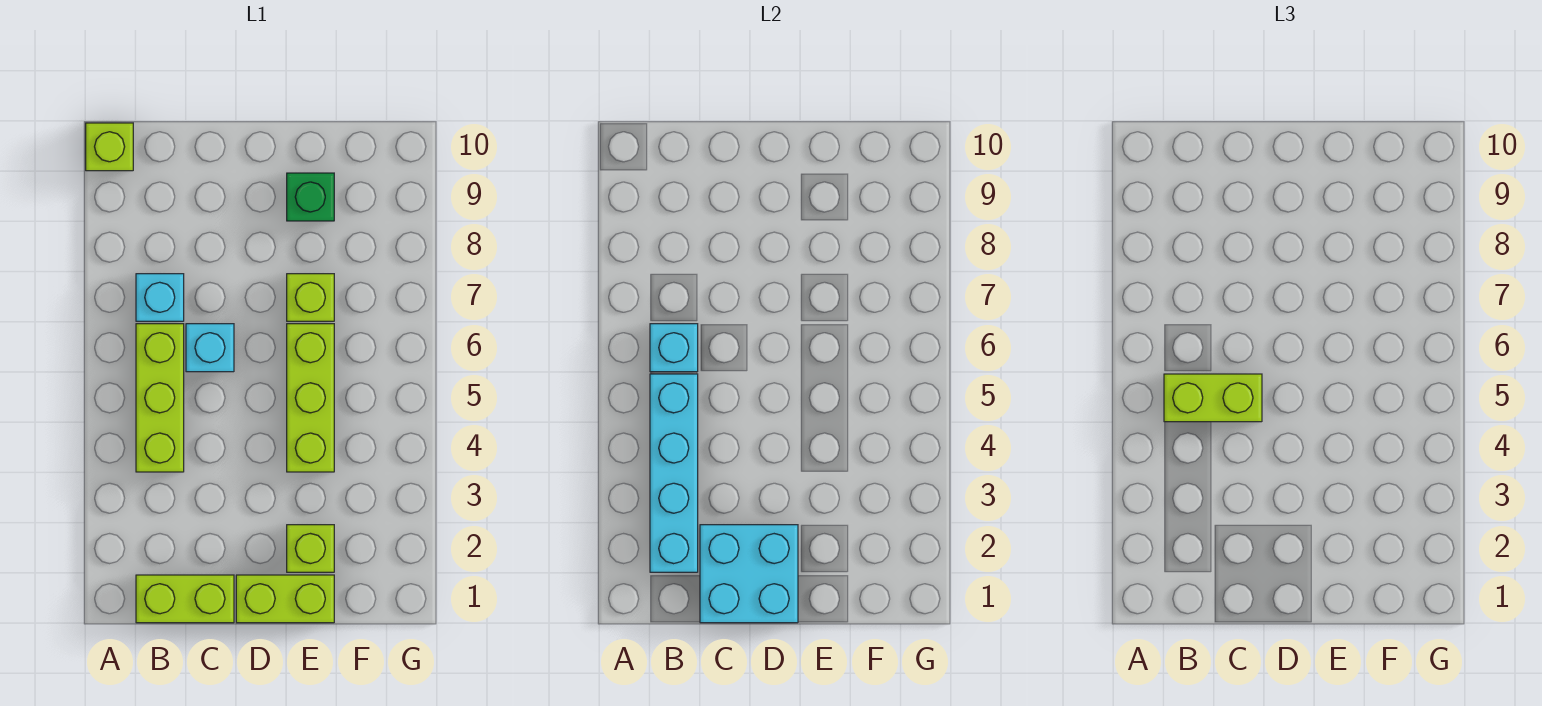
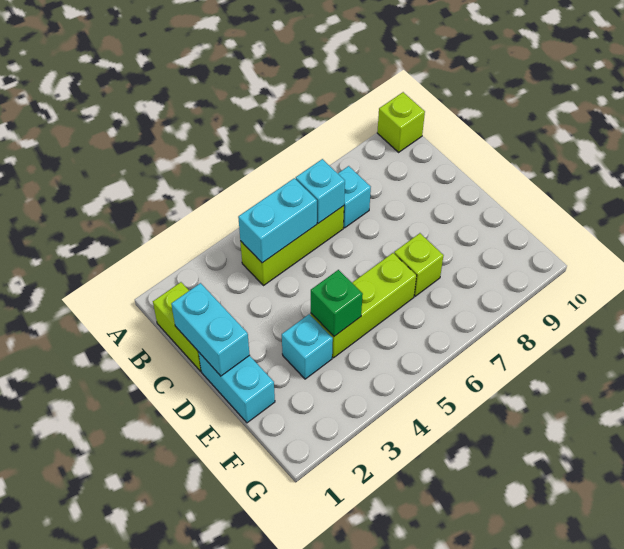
cyan brick B2:B5 level 2 -> cyan brick B4:B5 level 2
lime brick B5:C5 level 3 -> none
cyan brick C1:D2 level 2 -> cyan brick C1:D1 level 2
cyan brick C6 level 1 -> cyan brick E3 level 1
lime brick D1:E1 level 1 -> cyan brick D1:E1 level 1
lime brick E2 level 1 -> none
green brick E9 level 1 -> green brick E4 level 2

